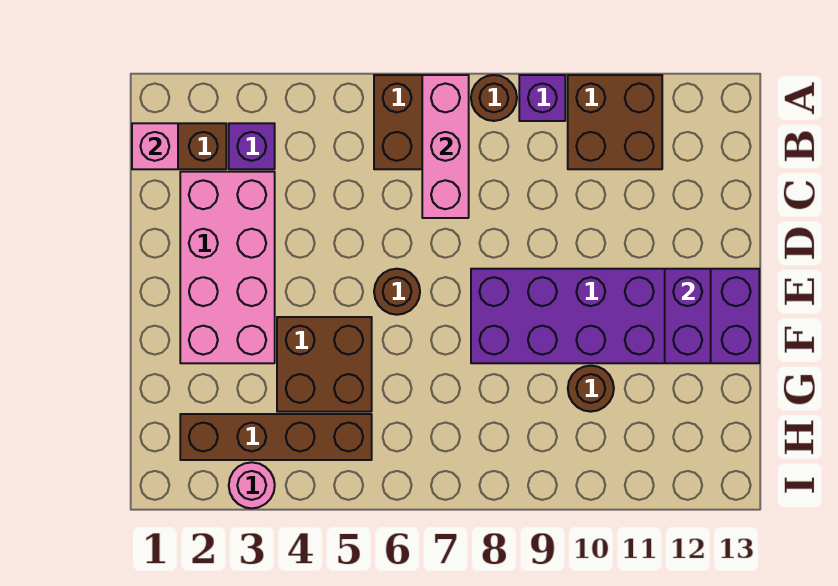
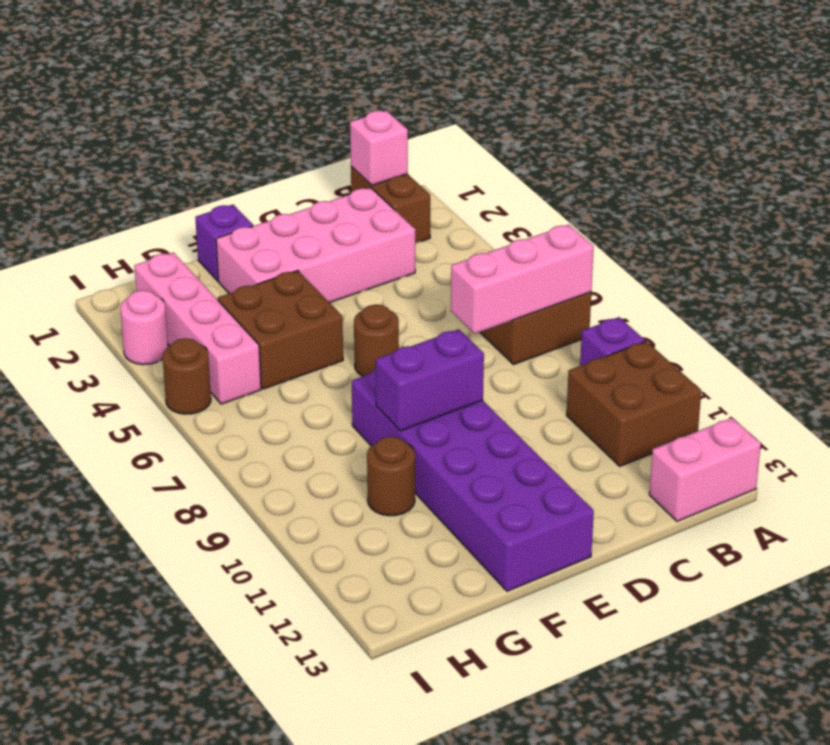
brown round brick A8 level 1 -> brown round brick I5 level 1
none -> pink brick A13:B13 level 1
purple brick B3 level 1 -> purple brick F1 level 1
purple brick E12:F12 level 2 -> purple brick E9:F9 level 2
brown brick H2:H5 level 1 -> pink brick H2:H5 level 1

